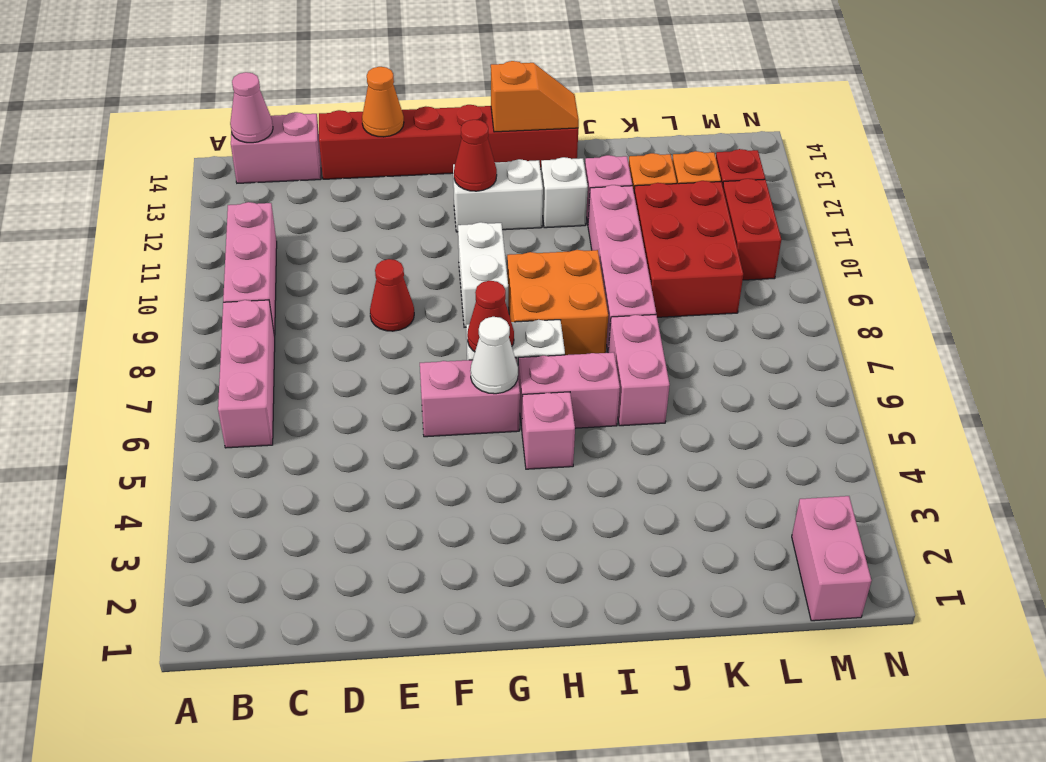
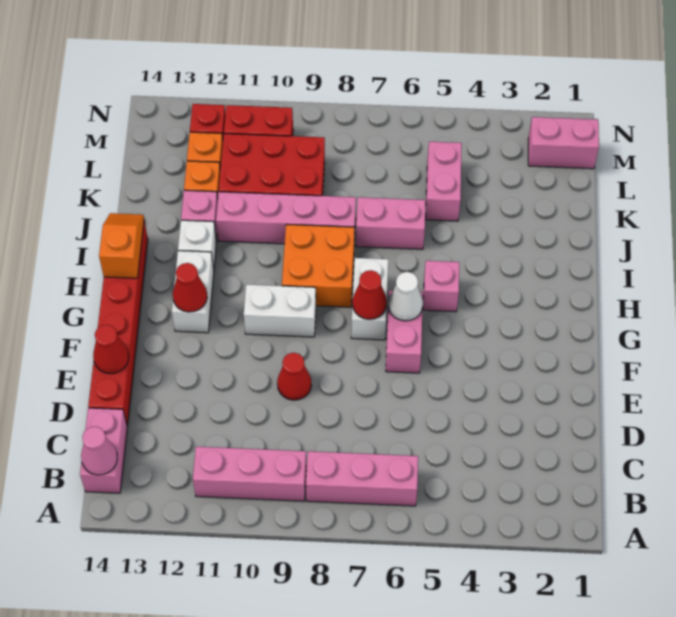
orange cone E14 level 2 -> red cone E14 level 2
pink brick H6:I6 level 1 -> pink brick K5:L5 level 1

